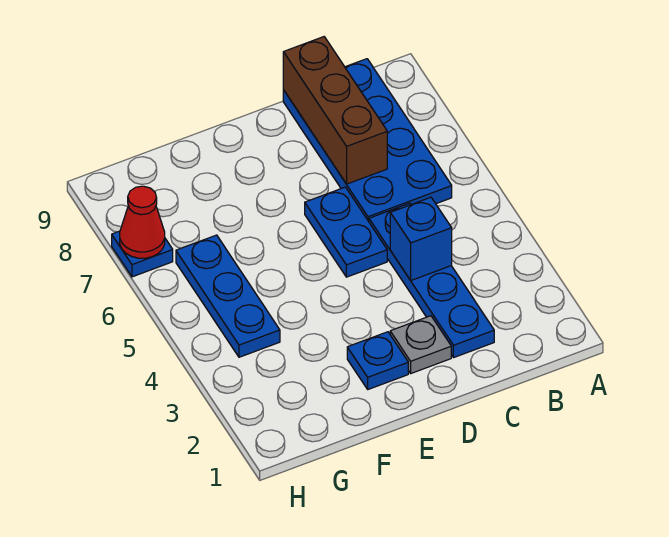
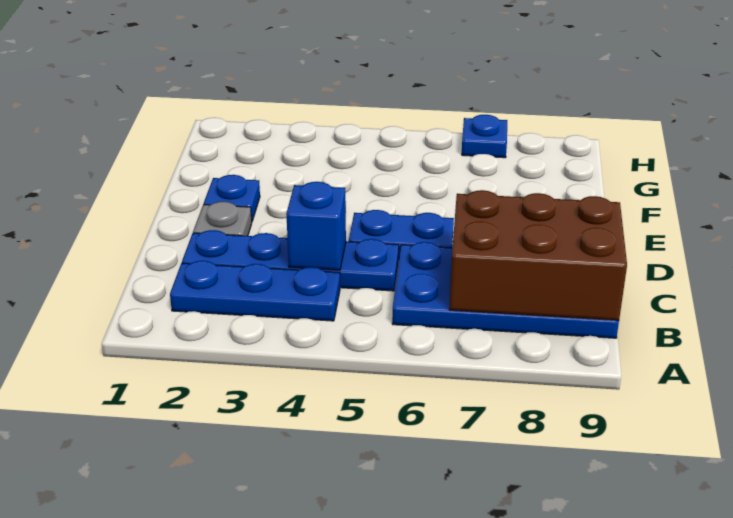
brown brick C7:C9 level 2 -> brown brick B7:C9 level 2
blue plate G4:G6 level 1 -> blue plate B2:B4 level 1
red cone H7 level 2 -> none

